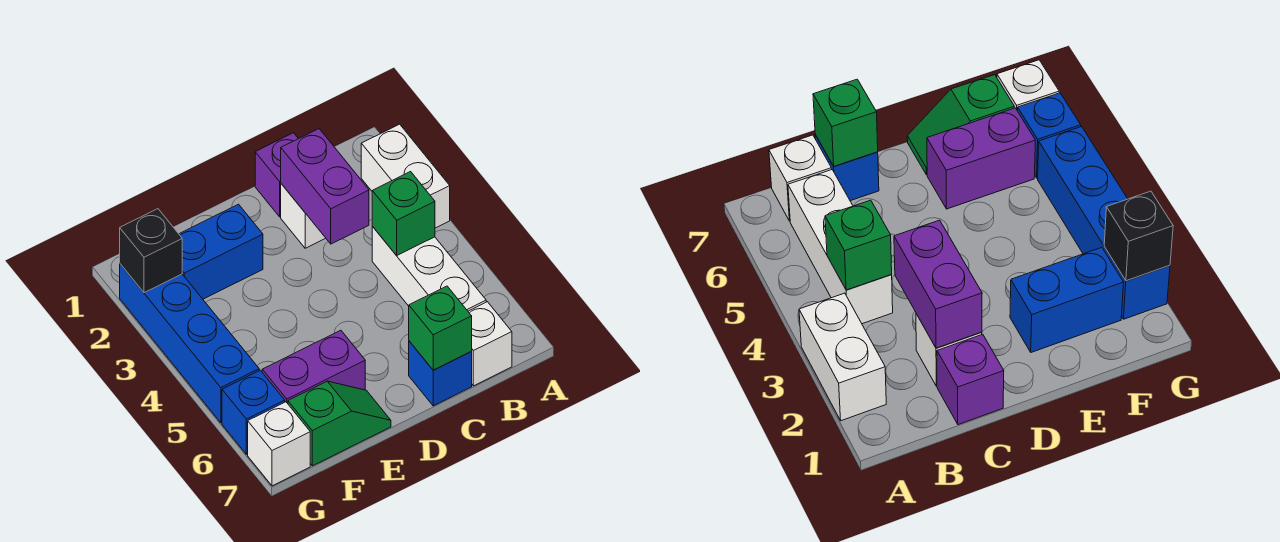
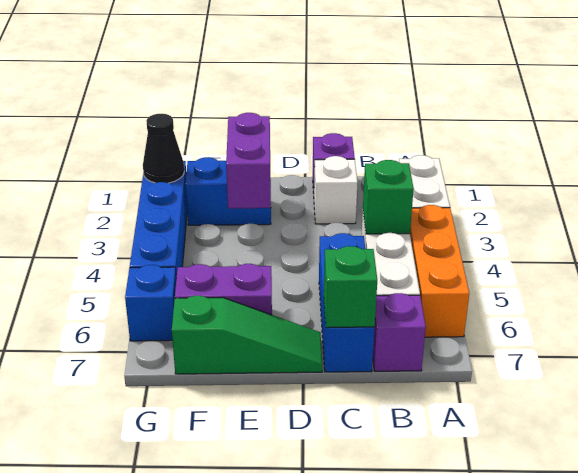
none -> orange brick A4:A6 level 1
white brick B7 level 1 -> purple brick B7 level 1
purple brick C2:C3 level 2 -> purple brick E2:E3 level 2
blue brick C7 level 1 -> blue brick C5:C7 level 1
green slope E7:F7 level 1 top F -> green slope D7:F7 level 1 top F
black brick G2 level 2 -> black cone G2 level 2
white brick G7 level 1 -> none

